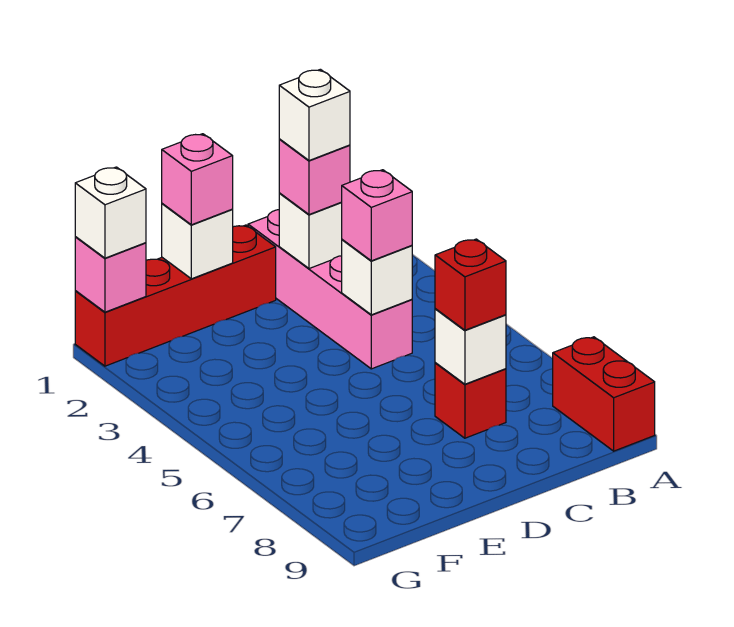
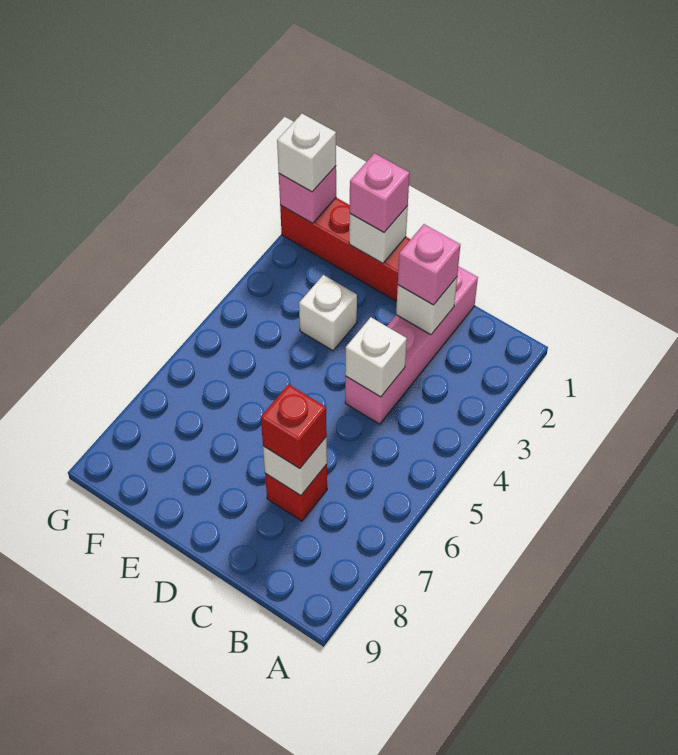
red brick A8:A9 level 1 -> none
white brick C2 level 4 -> white brick E3 level 1
pink brick C4 level 3 -> none

